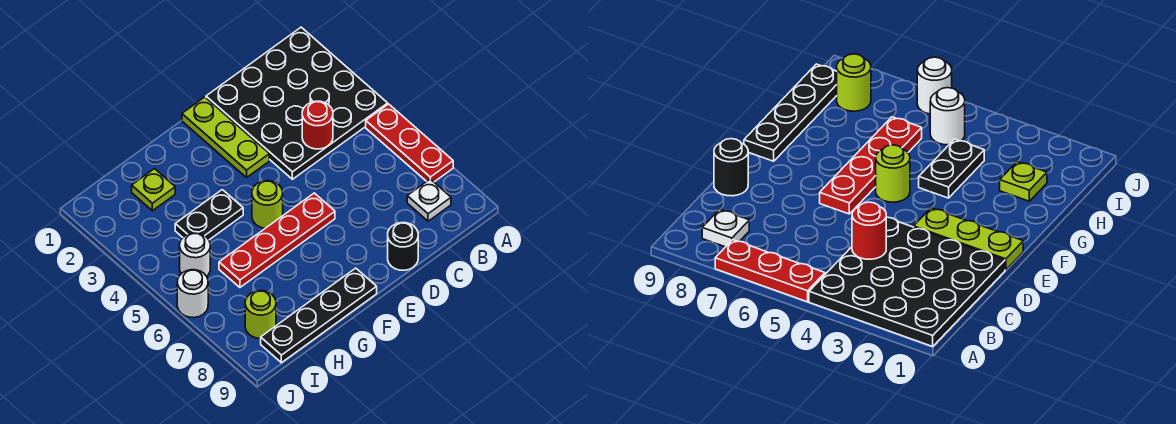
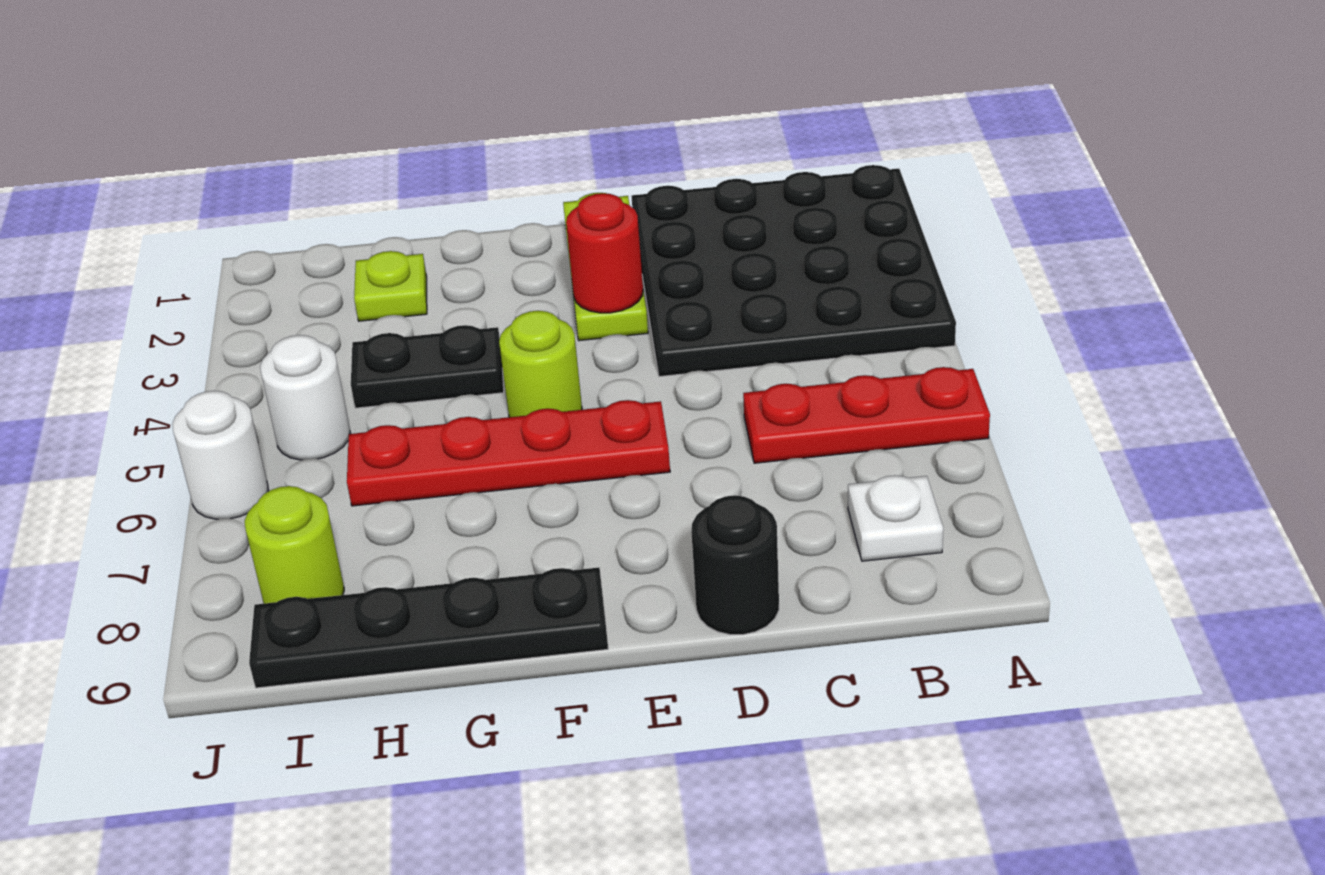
red plate A5:A7 level 1 -> red plate A6:C6 level 1
red round brick C4 level 2 -> red round brick E3 level 2

